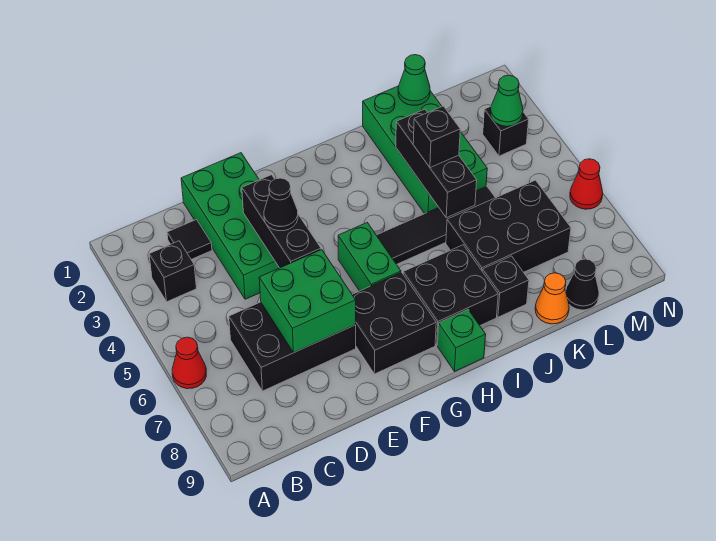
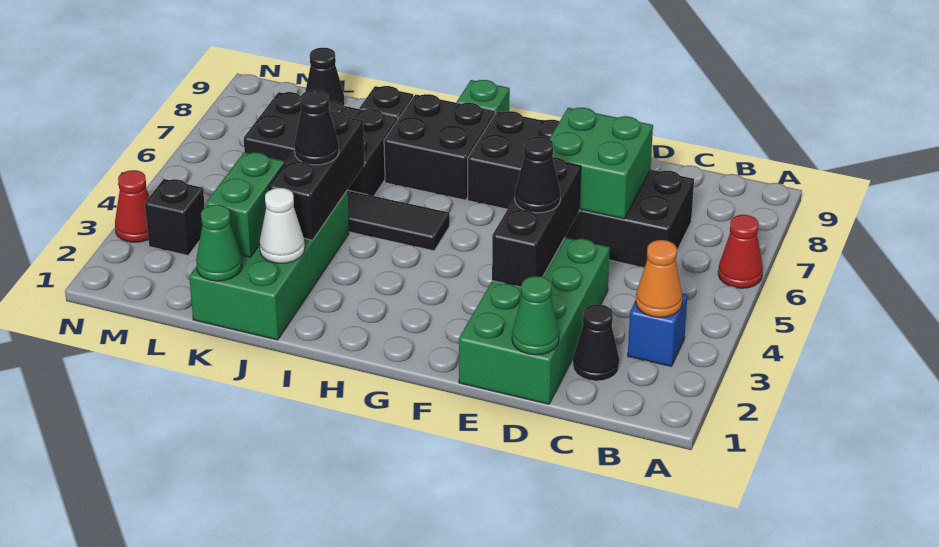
black brick B3 level 1 -> blue brick B3 level 1
black tile C2 level 1 -> black cone C2 level 1
green brick G5:G6 level 1 -> green brick K2:K3 level 2
none -> white cone J2 level 2
black brick J4 level 3 -> black cone J4 level 3
orange cone K9 level 1 -> orange cone B3 level 2
green cone M3 level 2 -> green cone D1 level 2
red cone N6 level 1 -> red cone N3 level 1

